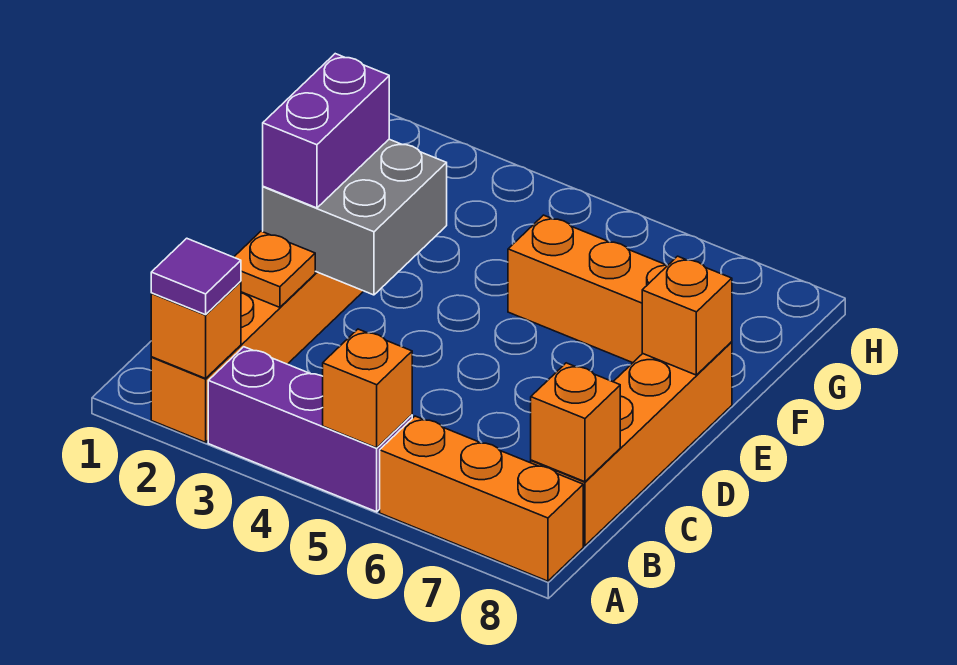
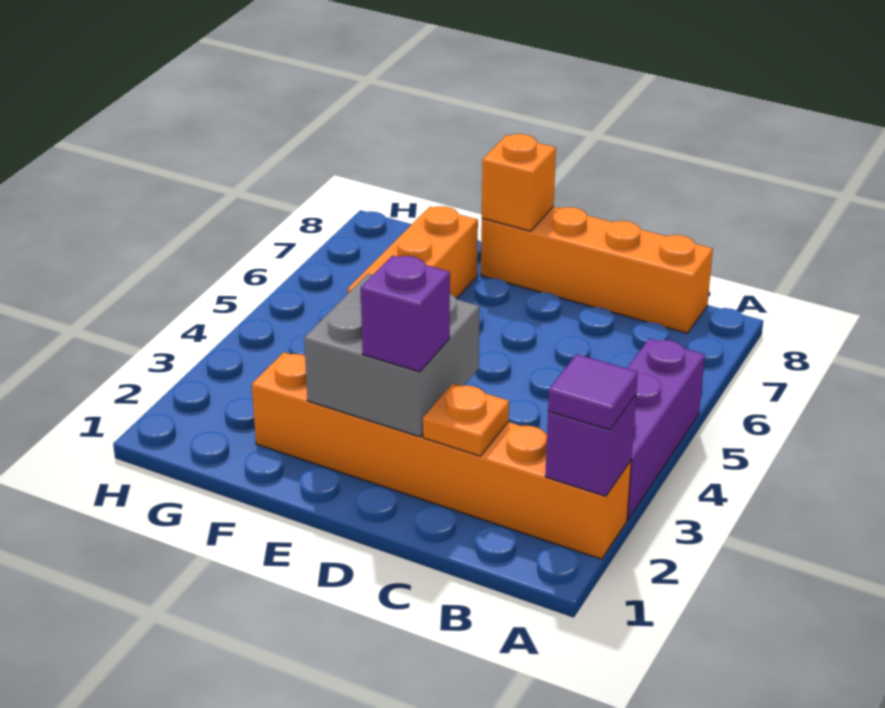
orange brick A2 level 2 -> purple brick A2 level 2
orange brick A5 level 2 -> none
orange brick A6:A8 level 1 -> none
orange brick B8 level 2 -> none
purple brick D2:E2 level 3 -> purple brick D2 level 3

